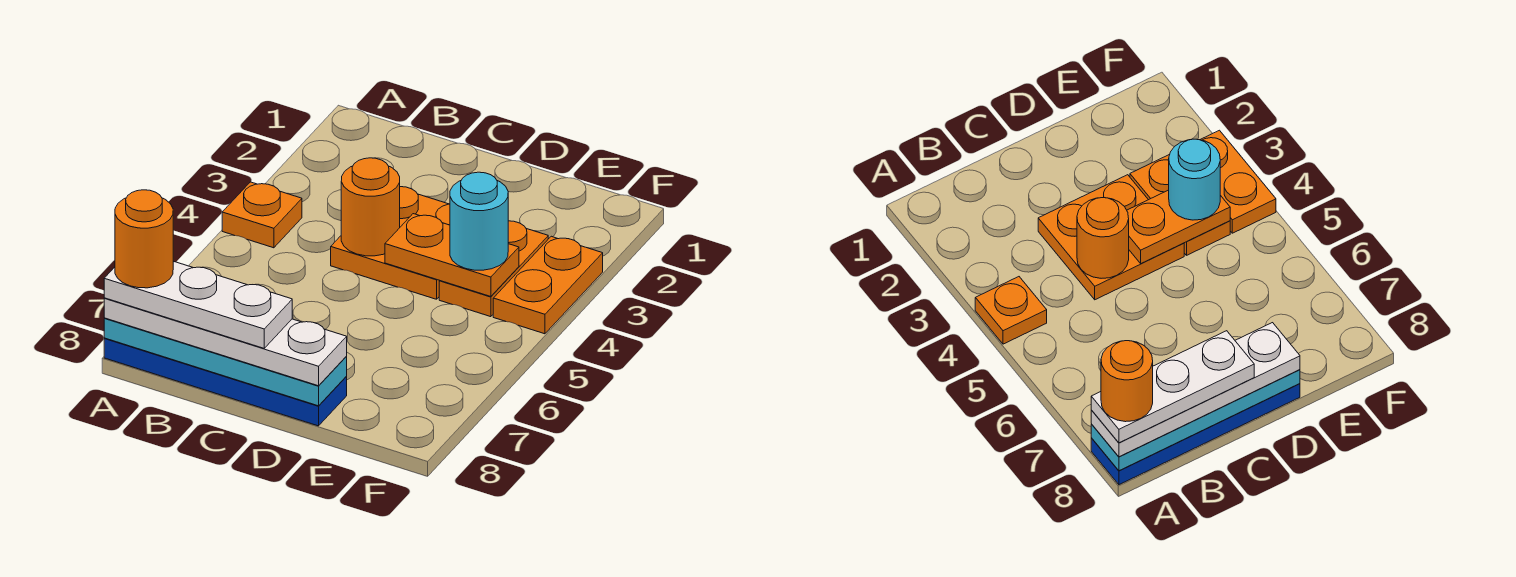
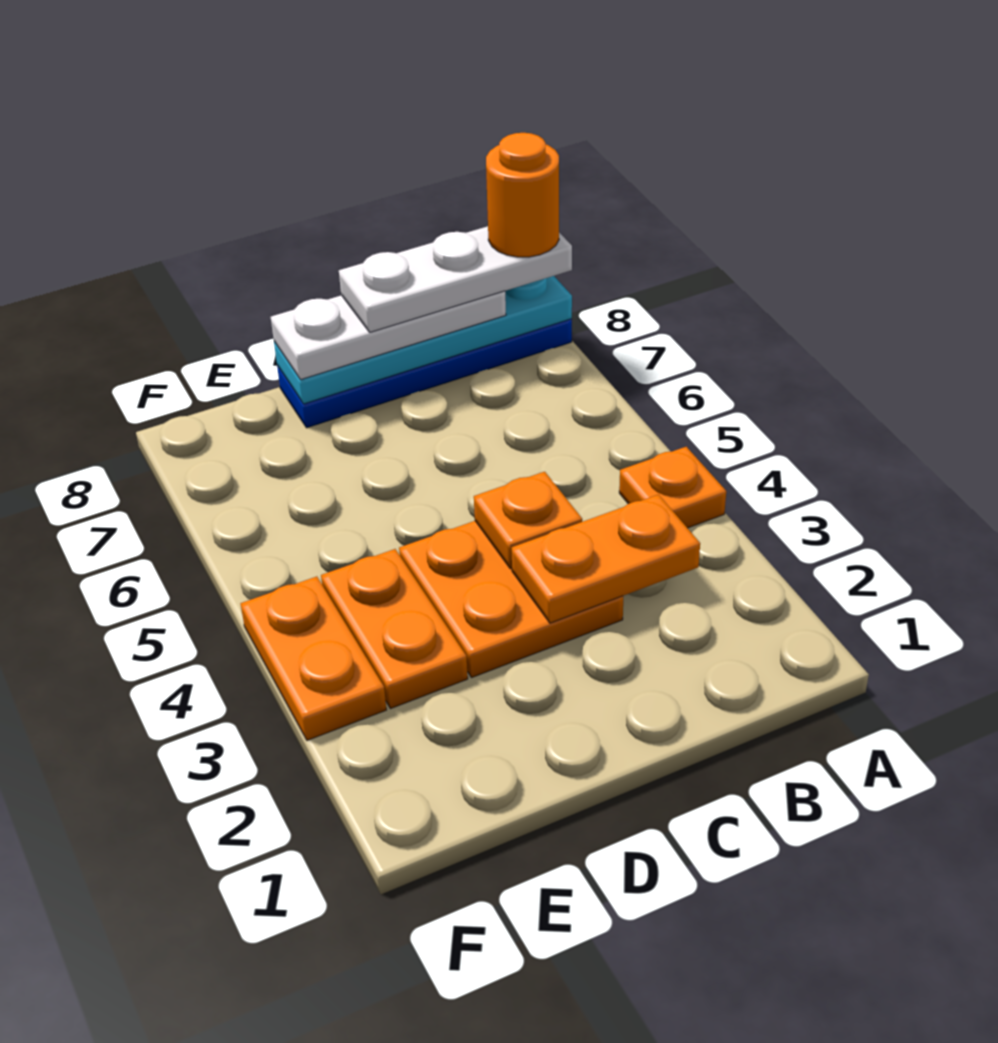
white plate A8:D8 level 3 -> white plate B8:D8 level 3
orange round brick C4 level 2 -> orange plate C4 level 2
orange plate D4:E4 level 2 -> orange plate B3:C3 level 2
cyan round brick E4 level 3 -> none

